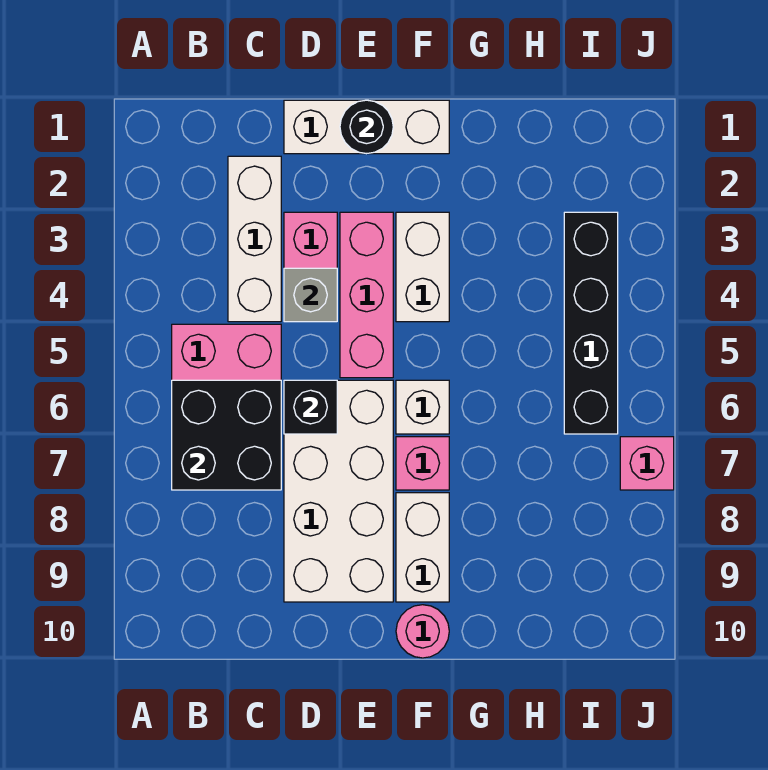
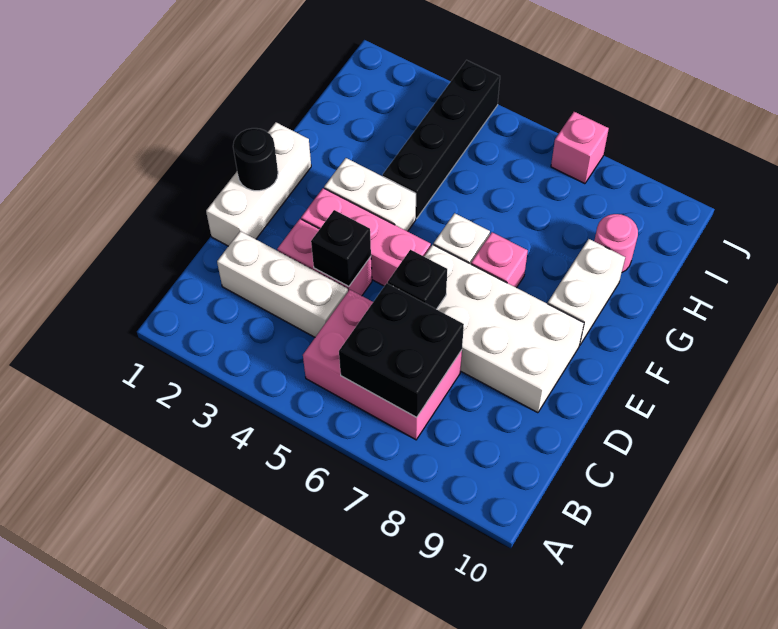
grey brick D4 level 2 -> black brick D4 level 2
white brick F8:F9 level 1 -> white brick F9:G9 level 1
pink round brick F10 level 1 -> pink round brick H9 level 1
black brick I3:I6 level 1 -> black brick G4:J4 level 1

